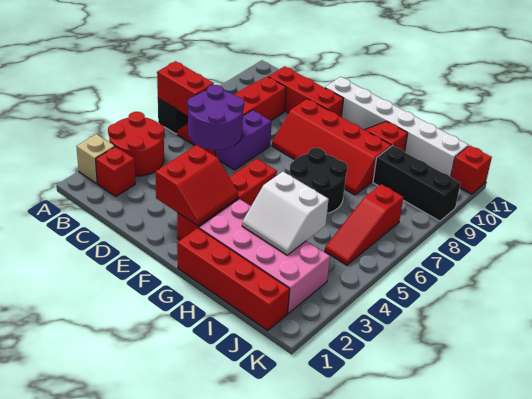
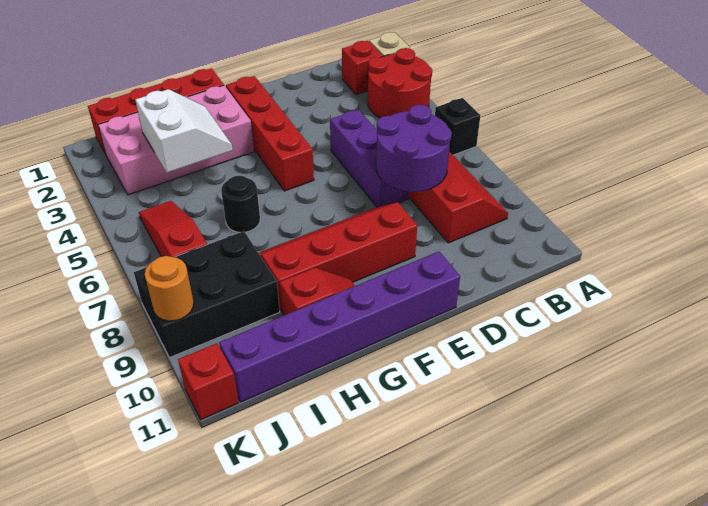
red brick A6:B6 level 2 -> none
purple round brick C5:D6 level 2 -> purple round brick C7:D8 level 2
red brick C10:E10 level 1 -> none
purple brick D6:D7 level 1 -> purple brick D5:D7 level 1
red slope E2:F3 level 2 top E -> none
white brick E11:J11 level 1 -> purple brick E11:J11 level 1
black round brick G6:H7 level 1 -> black round brick H6 level 1
white slope H3:I4 level 2 top 4 -> white slope H3:I4 level 2 top I
black brick I9:K9 level 1 -> black brick I8:K9 level 1
none -> orange round brick K9 level 2

